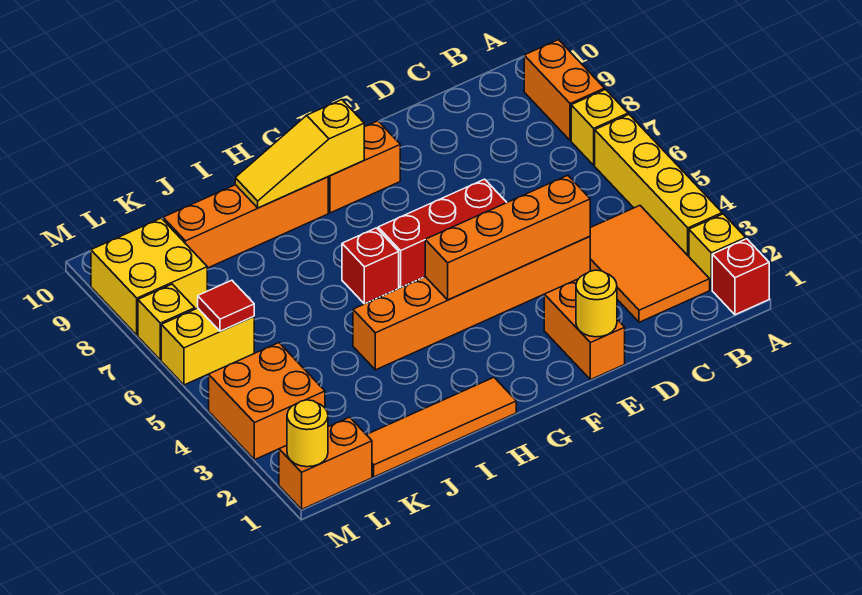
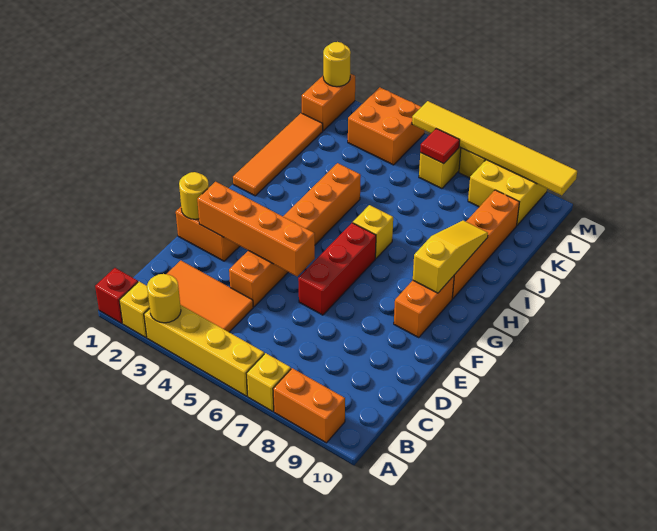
none -> yellow round brick A3 level 2
orange brick D4:G4 level 2 -> orange brick E2:E5 level 2
red brick H6 level 1 -> yellow brick H6 level 1
none -> yellow tile M5:M10 level 2

